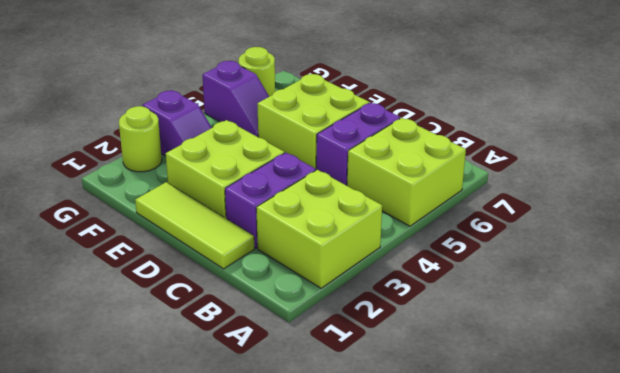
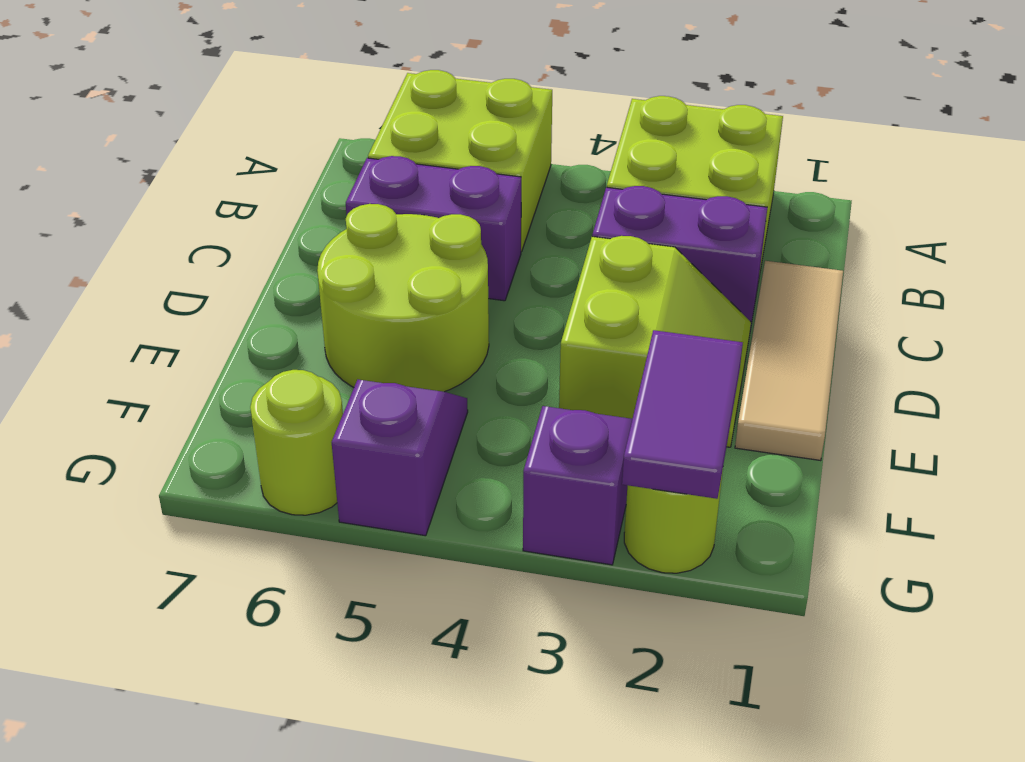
lime tile C1:E1 level 1 -> tan tile C1:E1 level 1
lime brick D2:E3 level 1 -> lime slope D2:E3 level 1 top 3
lime brick D5:E6 level 1 -> lime round brick D5:E6 level 1
none -> purple tile F2:G2 level 2

